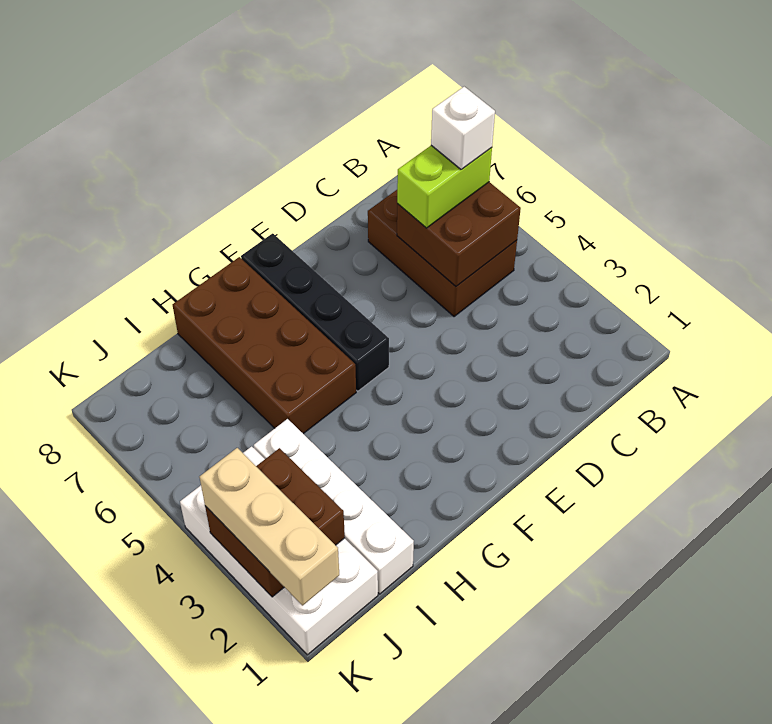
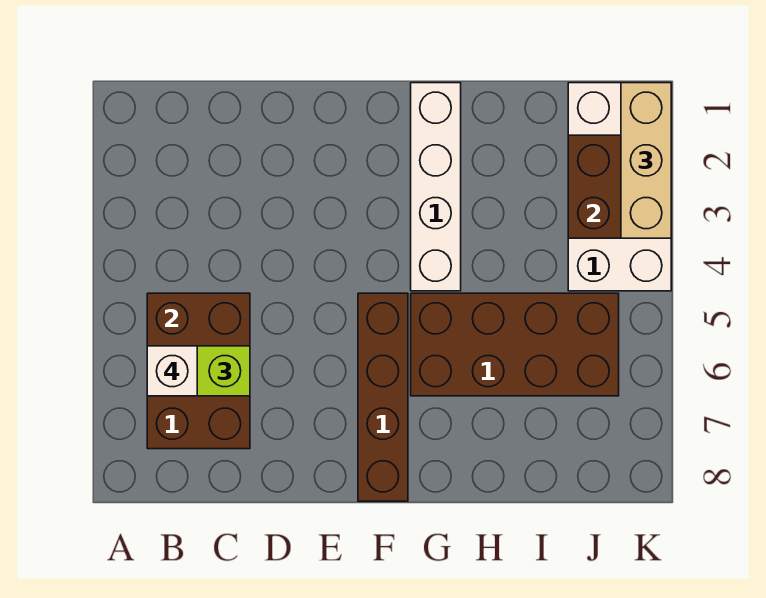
black brick F5:F8 level 1 -> brown brick F5:F8 level 1
brown brick G5:H8 level 1 -> brown brick G5:J6 level 1
white brick I1:I4 level 1 -> white brick G1:G4 level 1

